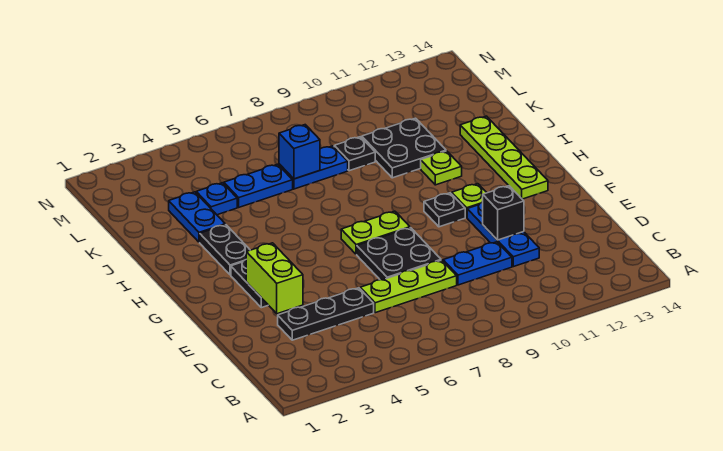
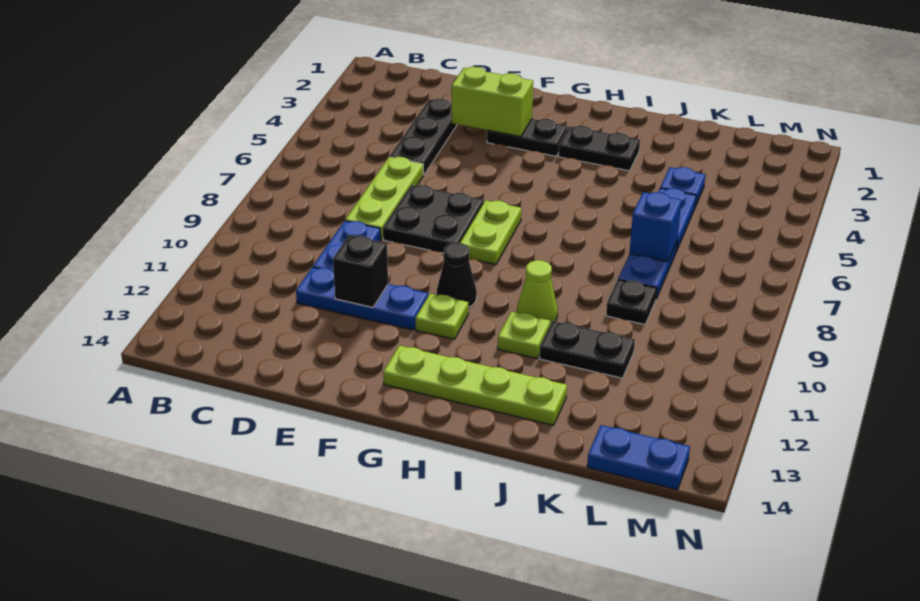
black plate G10 level 1 -> black cone G10 level 1
none -> lime cone I10 level 1
blue plate J3:K3 level 1 -> blue plate L14:M14 level 1
black plate J10:K11 level 1 -> black plate J11:K11 level 1

